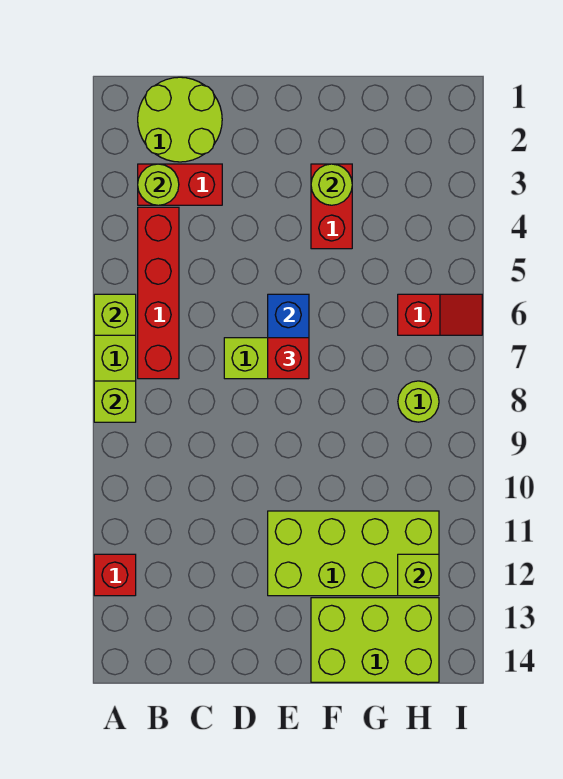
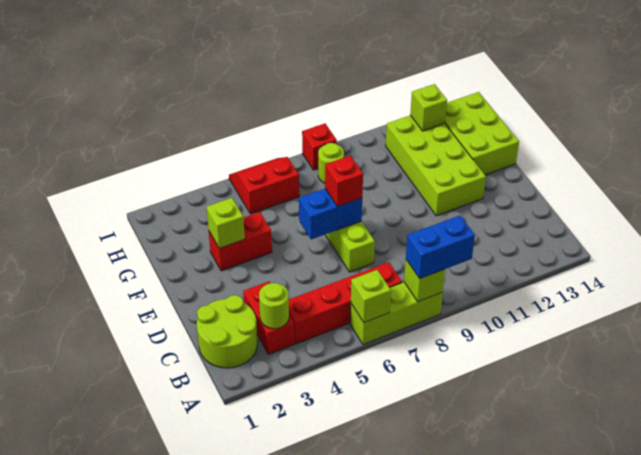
none -> blue brick A8:A9 level 3
red brick A12 level 1 -> red brick I8 level 1
lime round brick F3 level 2 -> lime brick F3 level 2
red slope H6:I6 level 1 top H -> red slope H5:I6 level 1 top H

